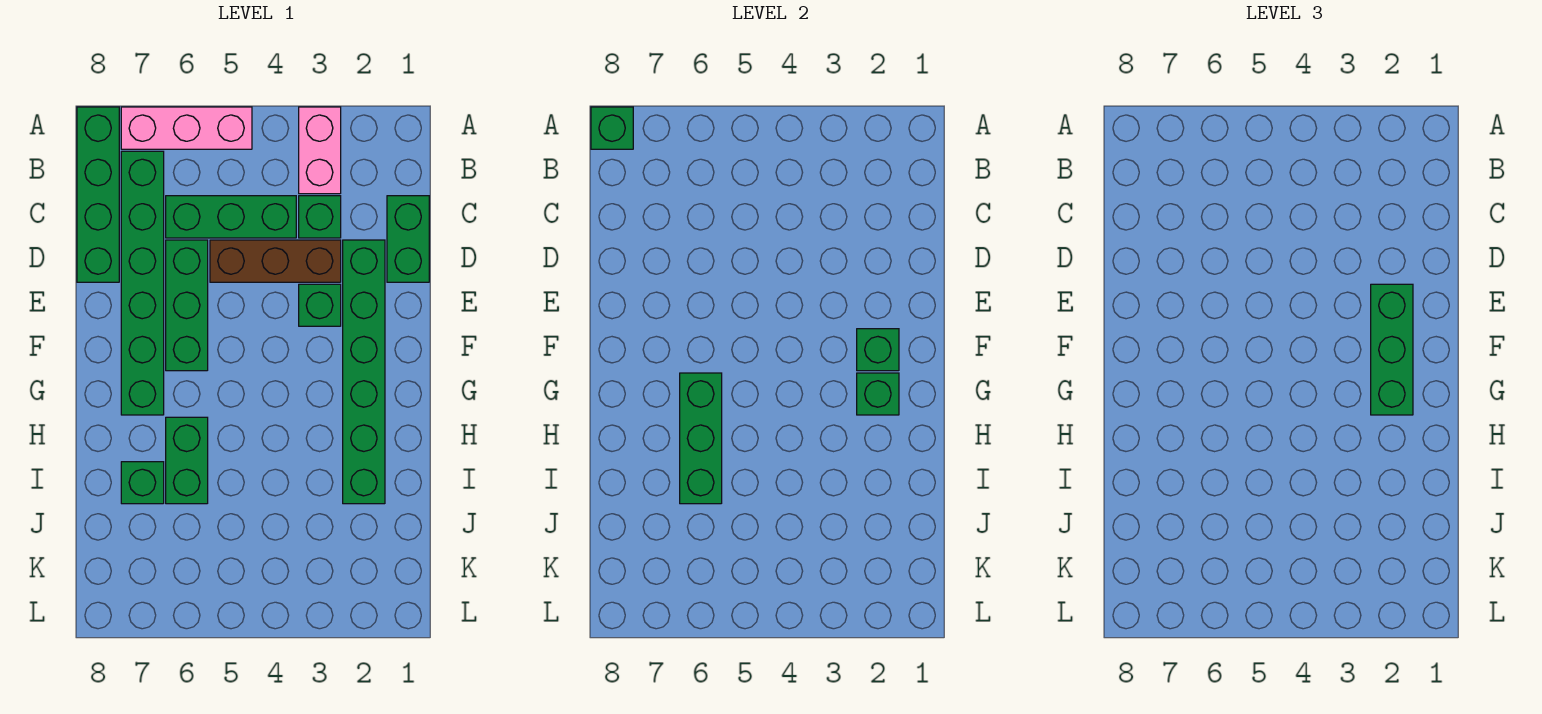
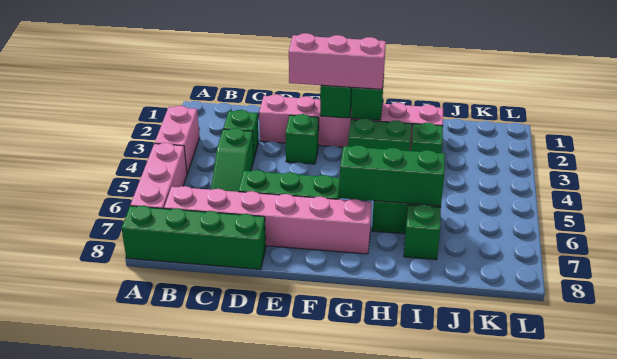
pink brick A3:B3 level 1 -> pink brick A3:A4 level 1
green brick A8 level 2 -> green brick I3 level 1
green brick B7:G7 level 1 -> pink brick B7:G7 level 1
green brick C1:D1 level 1 -> green brick G3:H3 level 1
green brick C4:C6 level 1 -> green slope C4:C6 level 1 top 4
green brick D2:I2 level 1 -> pink brick D2:I2 level 1
brown brick D3:D5 level 1 -> none
green brick E2:G2 level 3 -> pink brick E2:G2 level 3

